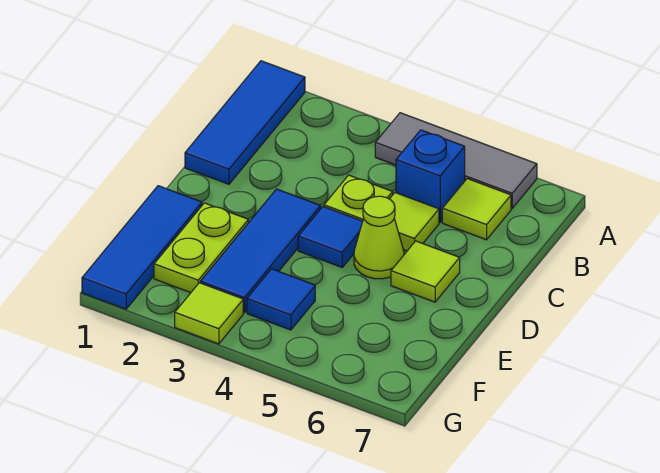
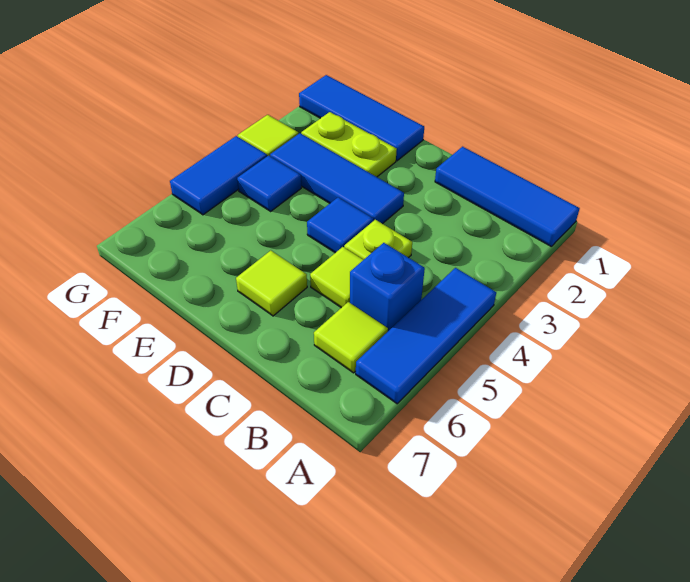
grey tile A4:A6 level 1 -> blue tile A4:A6 level 1
lime cone D5 level 1 -> none
none -> blue tile G4:G5 level 1

